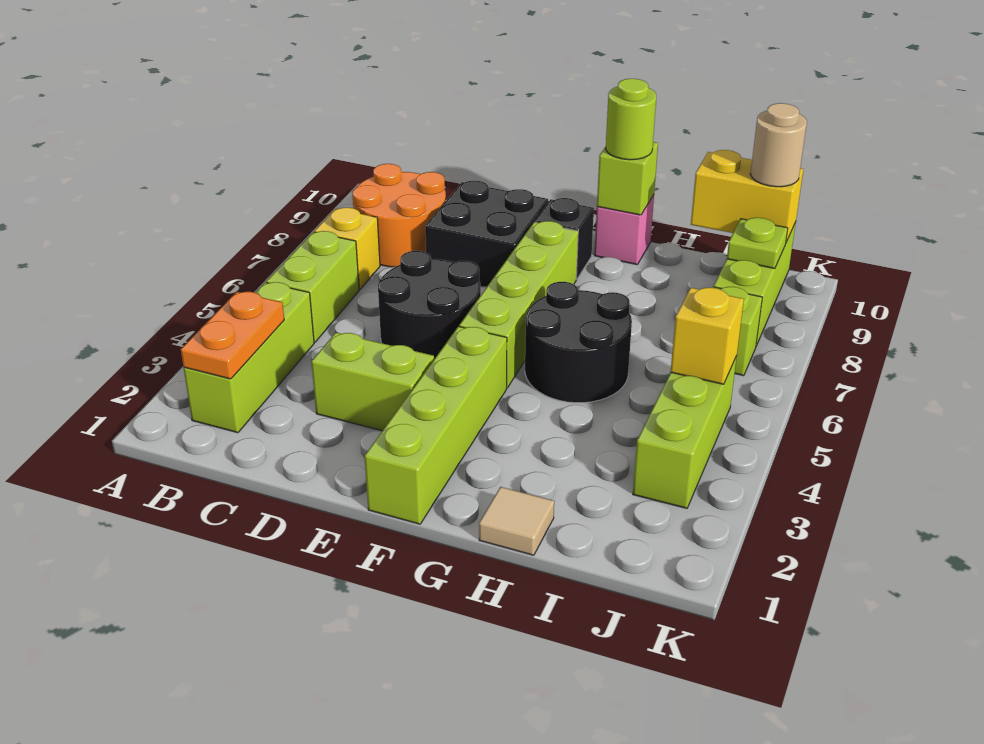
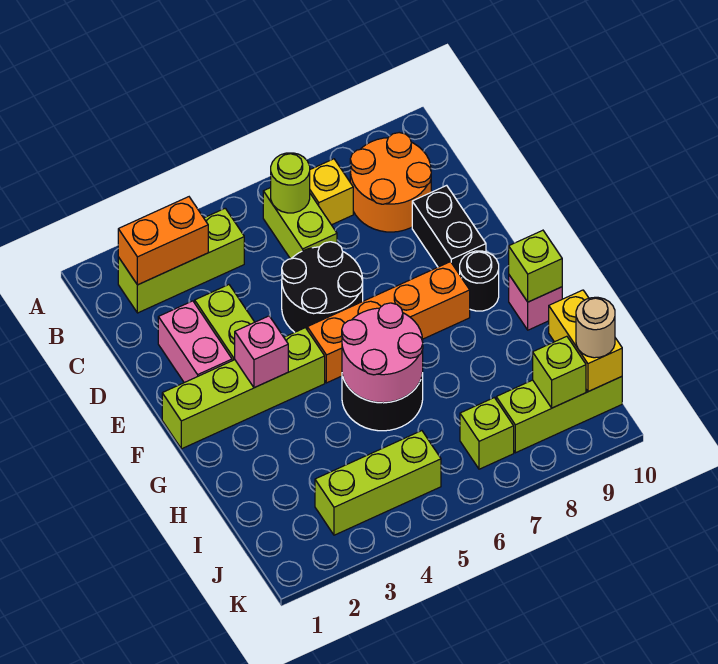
orange plate B2:B3 level 2 -> orange brick B2:B3 level 2
lime brick B5:B6 level 1 -> lime brick B6:C6 level 1
none -> pink brick D2:E2 level 1
black brick D8:E9 level 1 -> black brick D9:E9 level 1
none -> pink brick F3 level 2
lime brick F5:F8 level 1 -> orange brick F5:F8 level 1
black brick F9 level 1 -> black round brick F9 level 1
none -> pink round brick G5:H6 level 2
lime round brick G10 level 3 -> lime round brick B6 level 2
tan tile H1 level 1 -> none
yellow brick J5 level 2 -> none
lime plate J9 level 2 -> lime brick J9 level 2

